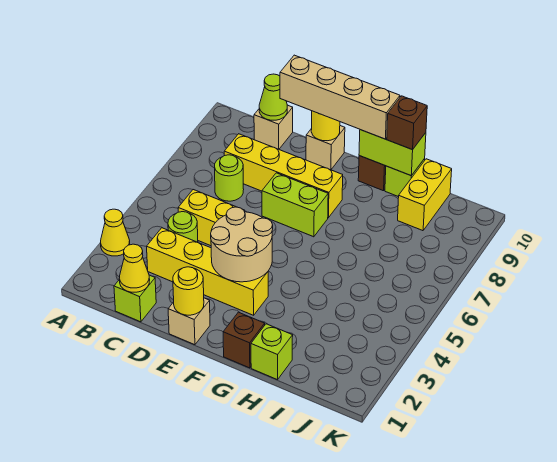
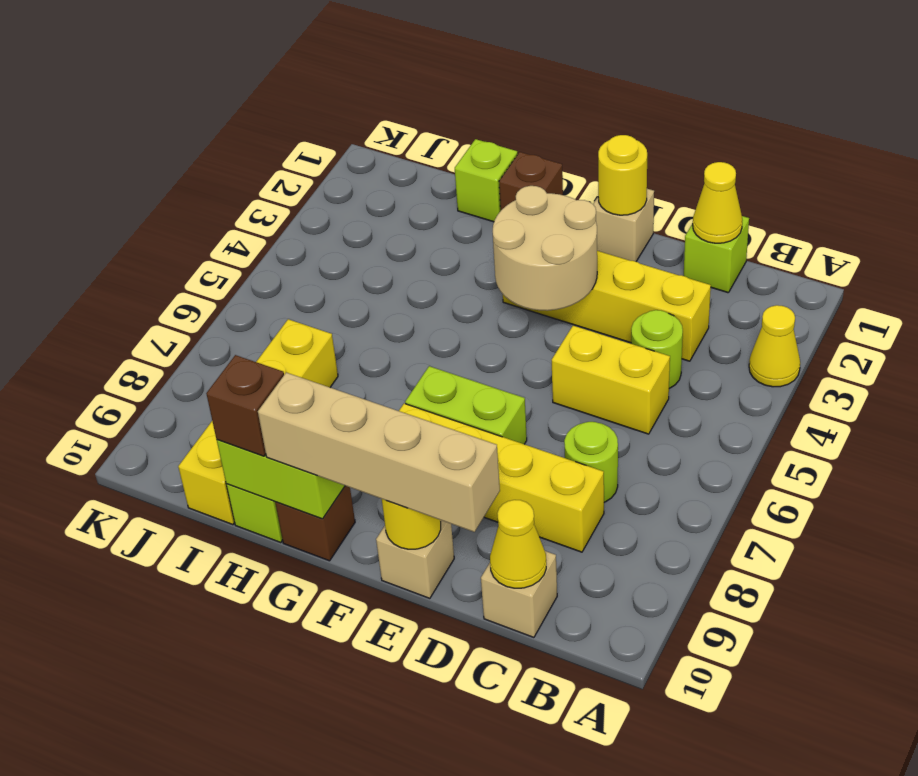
lime cone C10 level 2 -> yellow cone C10 level 2
yellow brick I9:I10 level 1 -> yellow brick I7:I10 level 1

